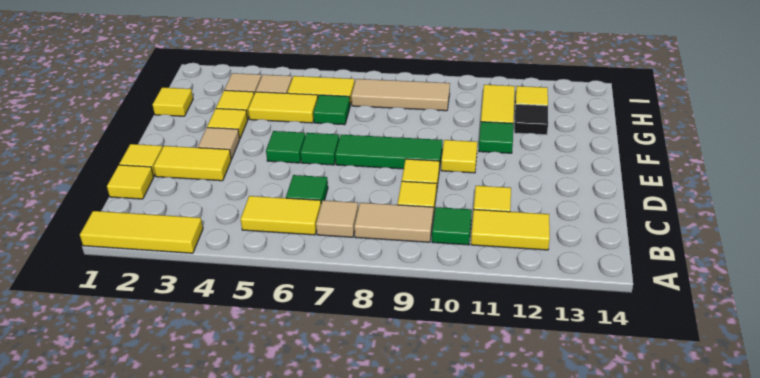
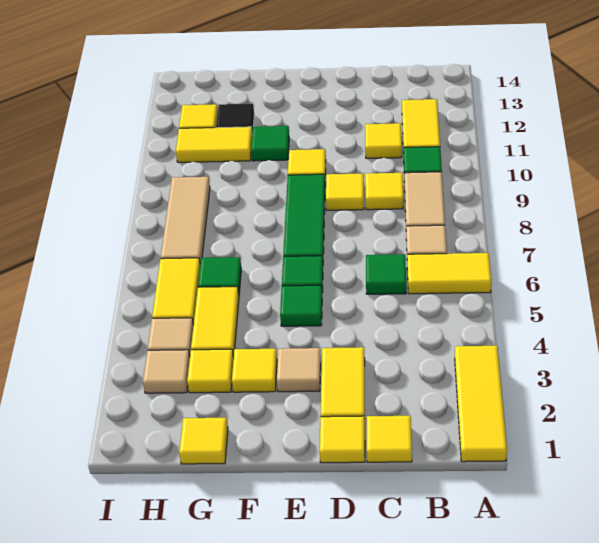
yellow tile B5:B6 level 1 -> yellow tile A6:B6 level 1

